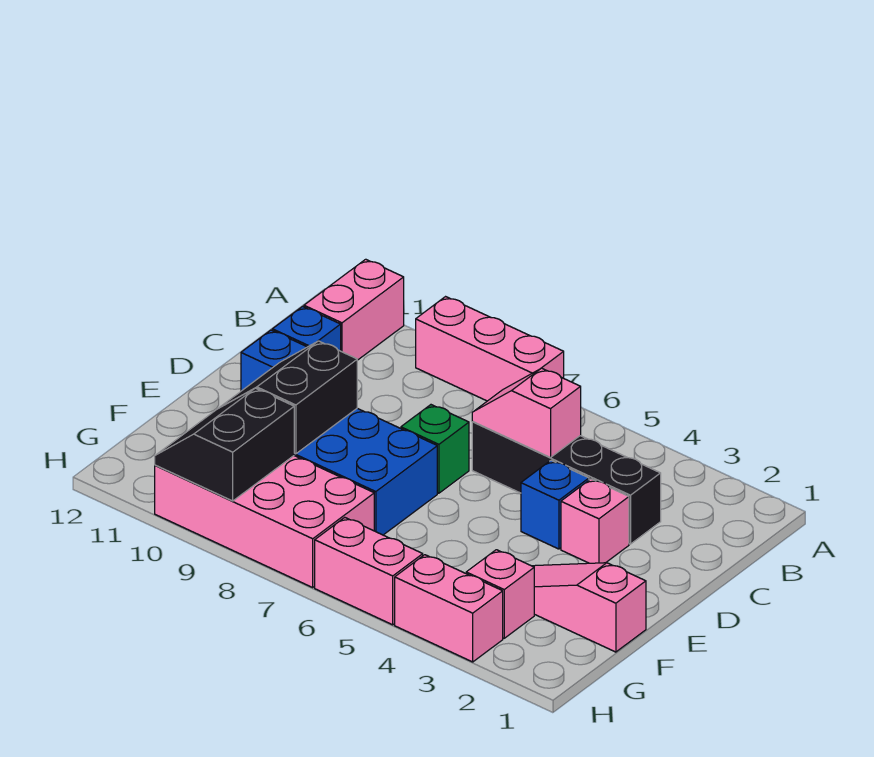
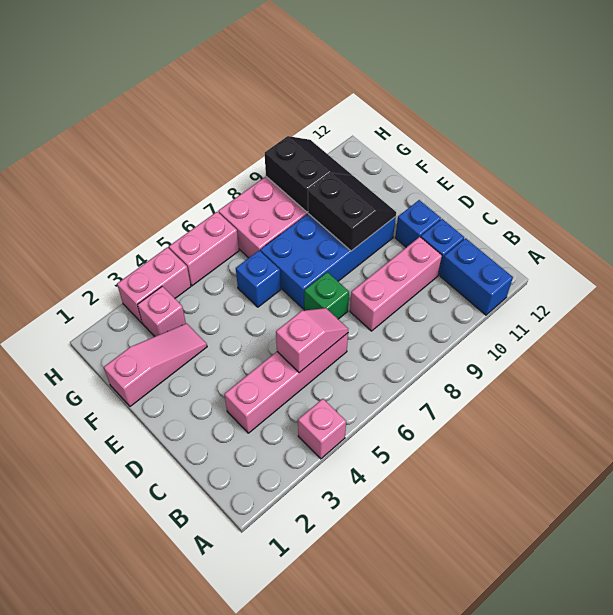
pink brick A7:A9 level 1 -> pink brick C8:C10 level 1
pink brick A11:B11 level 1 -> blue brick A11:B11 level 1
black brick C3:C6 level 1 -> pink brick C3:C6 level 1
pink brick D3 level 1 -> pink brick A4 level 1
blue brick D4 level 1 -> blue brick F6 level 1

